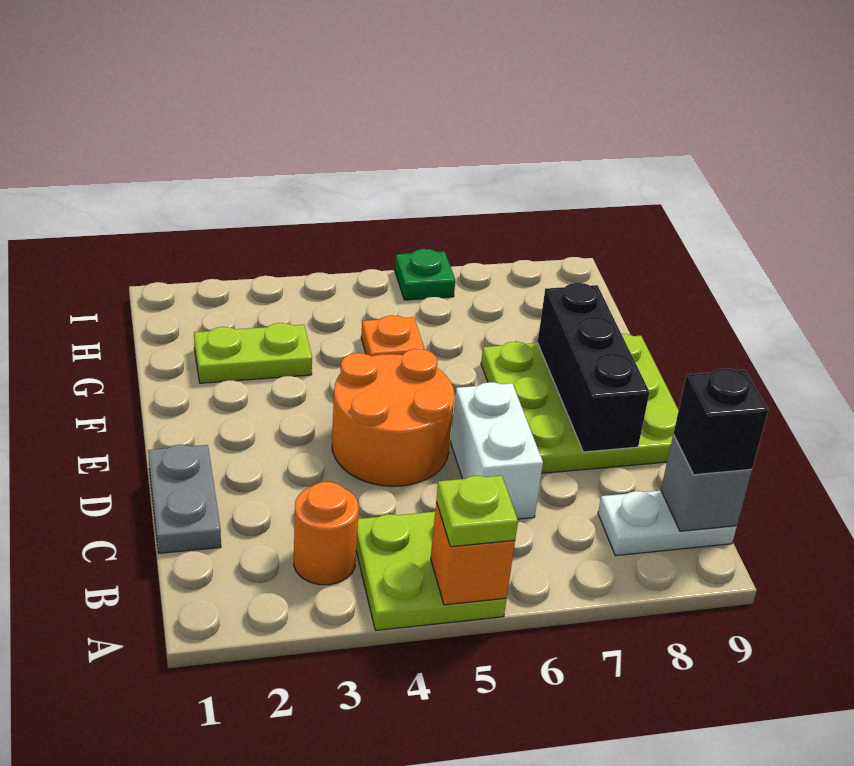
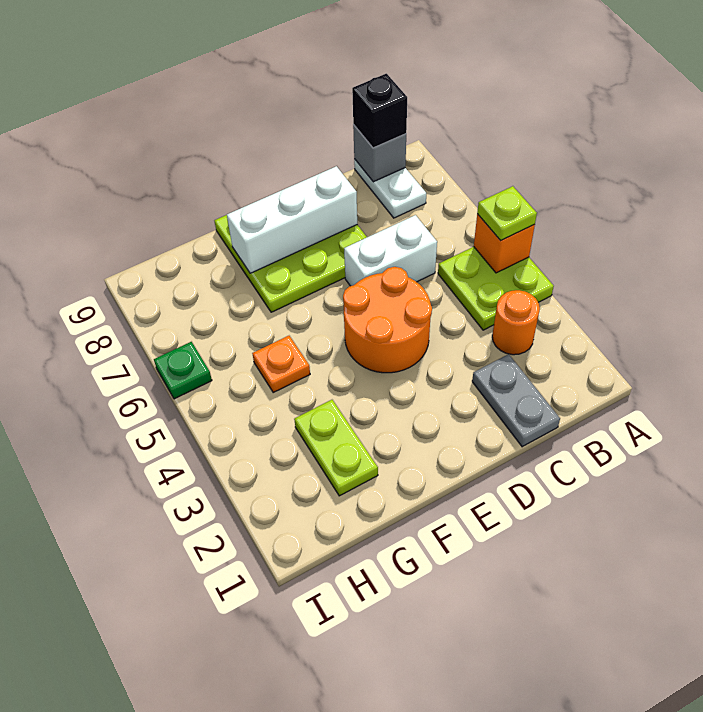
grey plate C1:D1 level 1 -> grey plate C1:C2 level 1
black brick D8:F8 level 2 -> white brick D8:F8 level 2

